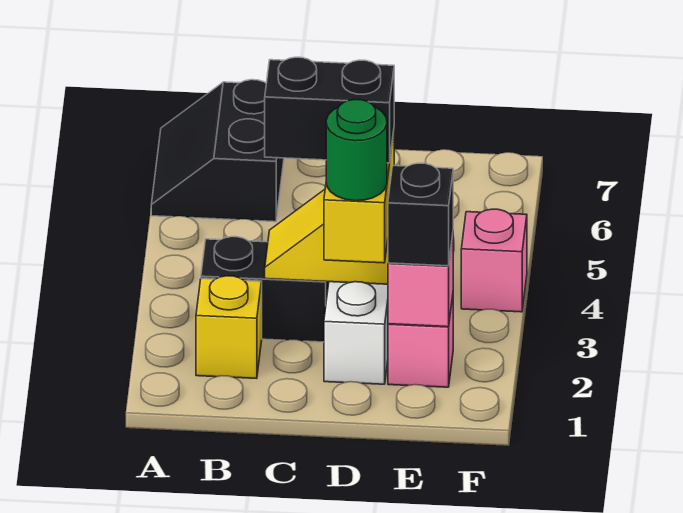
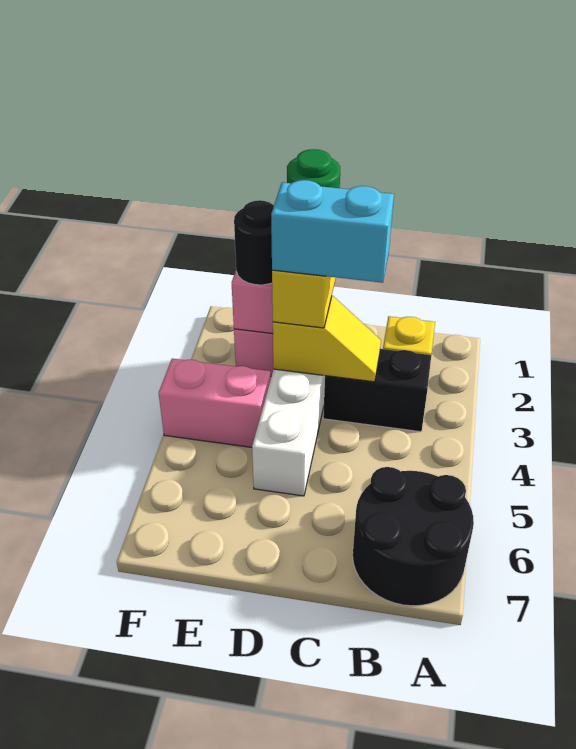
black slope A6:B7 level 1 top B -> black round brick A6:B7 level 1
black brick C3:D3 level 4 -> cyan brick C3:D3 level 4
black brick E2 level 3 -> black round brick E2 level 3
pink brick F4 level 1 -> pink brick E4:F4 level 1

